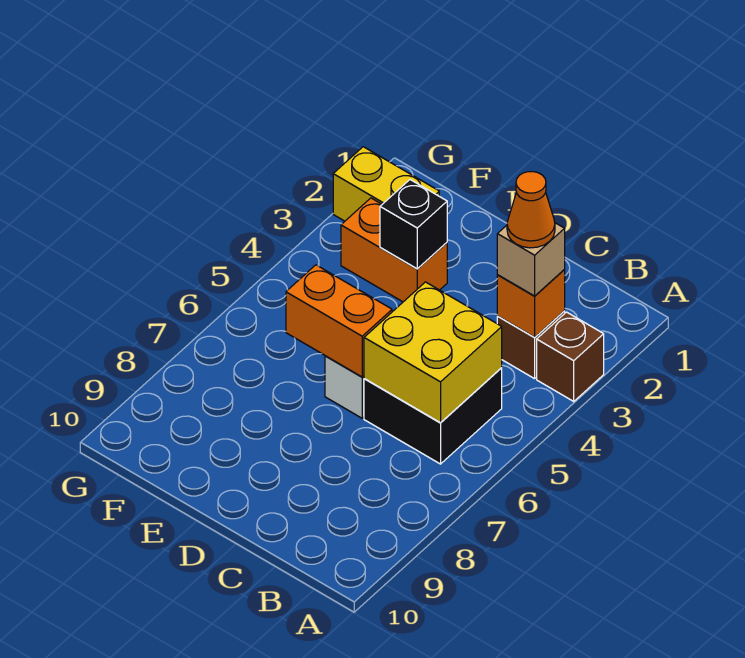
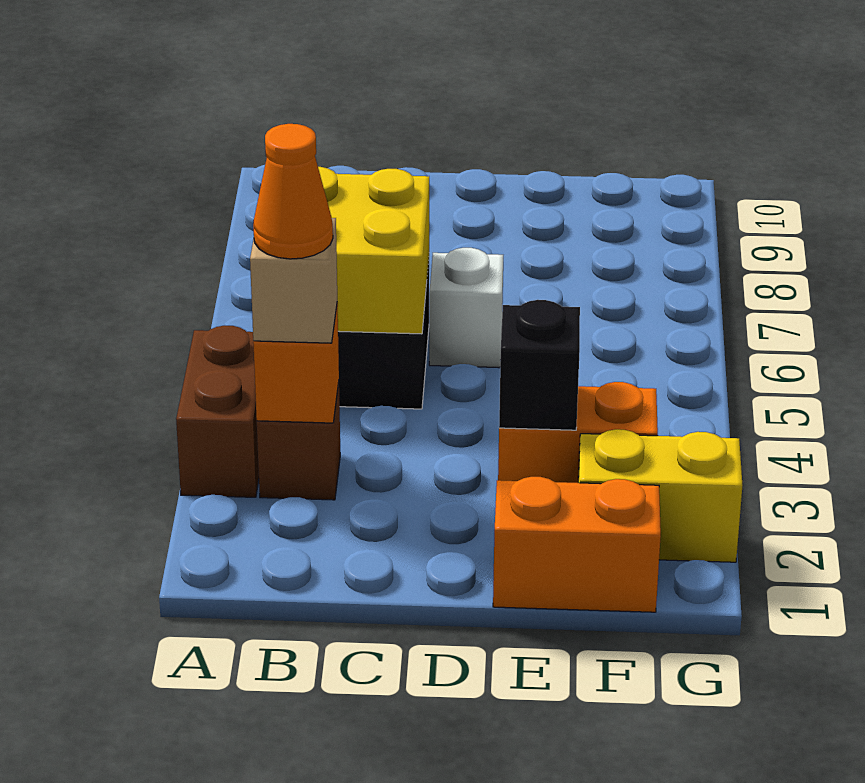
brown brick A3 level 1 -> brown brick A3:A4 level 1
orange brick D6:E6 level 2 -> orange brick E1:F1 level 1

